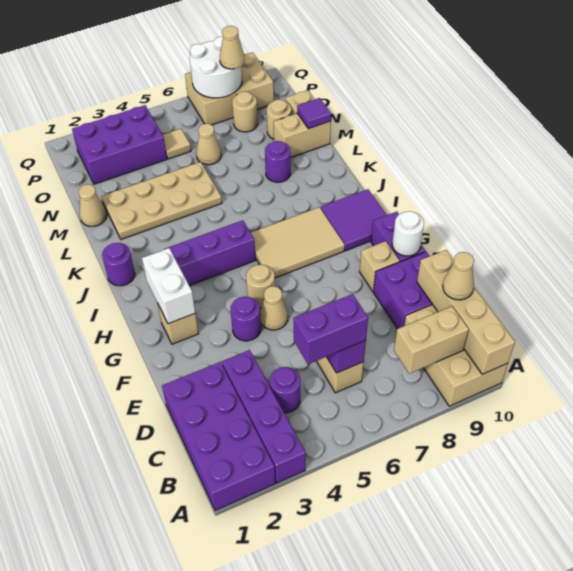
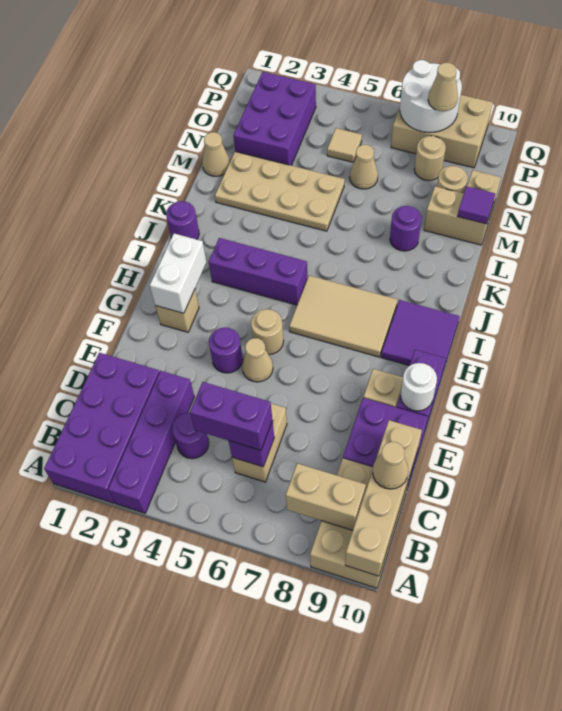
purple brick O2:P4 level 1 -> purple brick N2:P3 level 1

